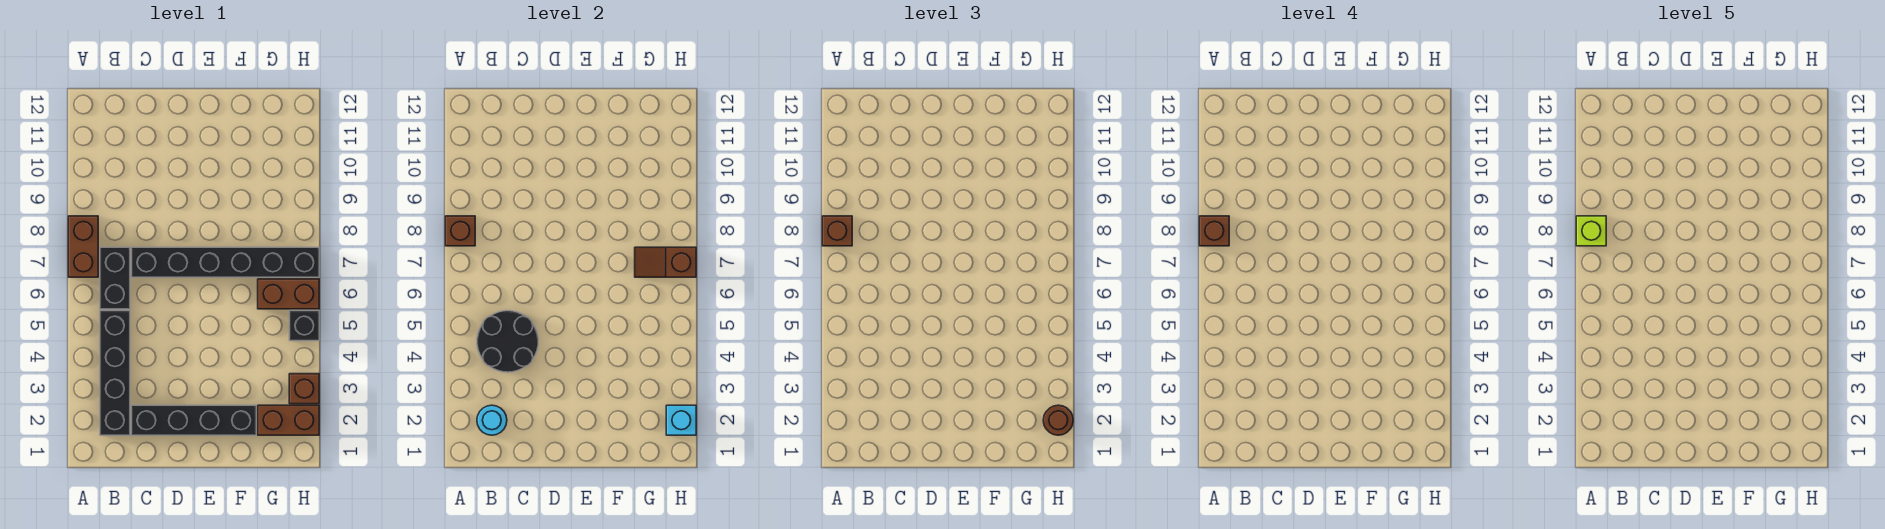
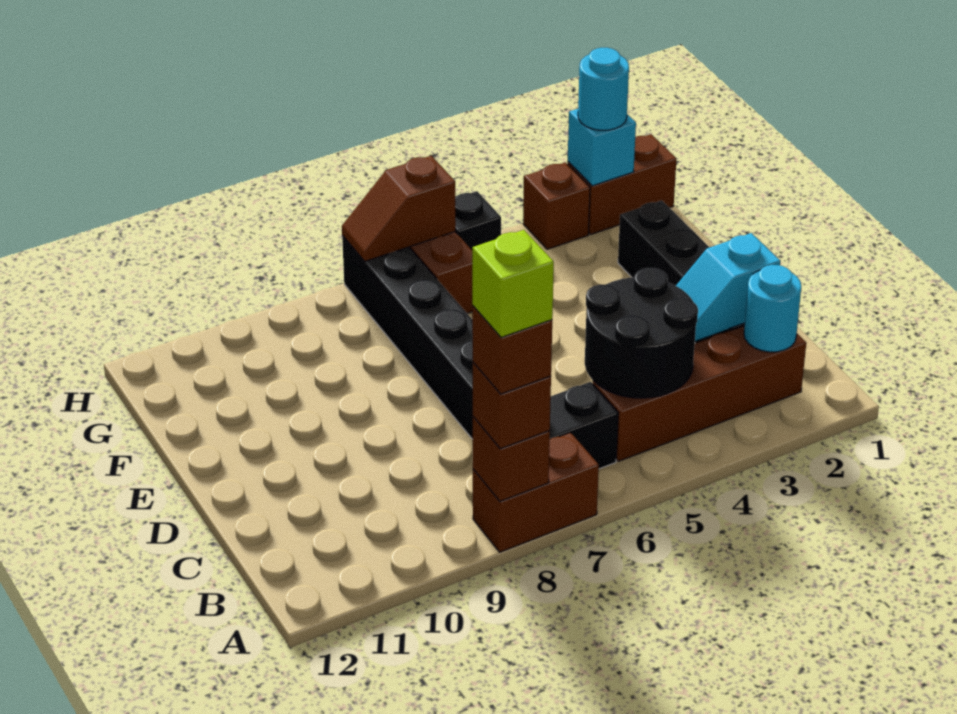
black brick B2:B5 level 1 -> brown brick B2:B5 level 1
none -> cyan slope C2:C3 level 2 top 2
brown brick G2:H2 level 1 -> brown brick H1:H2 level 1
brown slope G7:H7 level 2 top H -> brown slope H6:H7 level 2 top 6
brown round brick H2 level 3 -> cyan round brick H2 level 3

